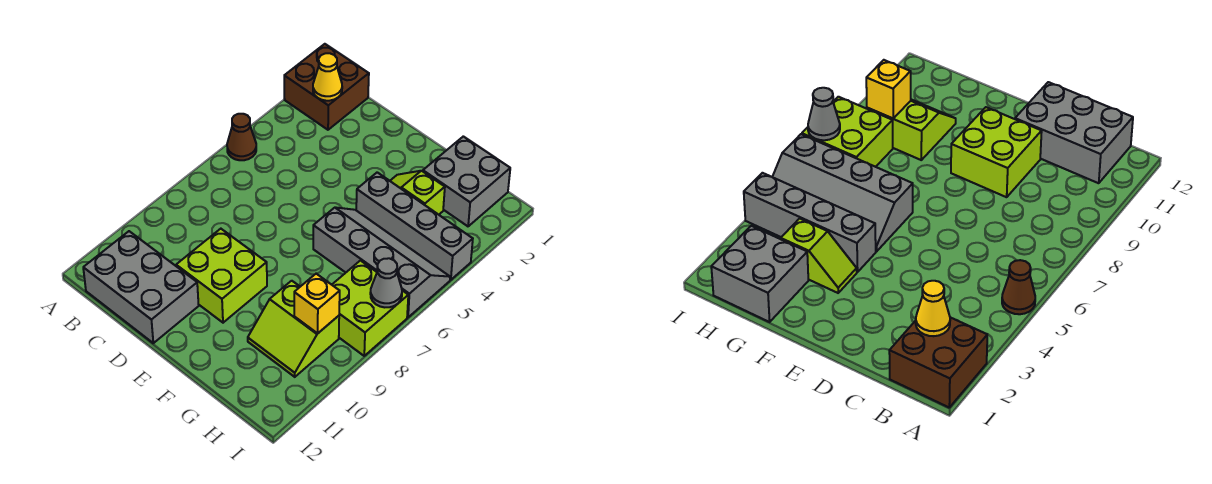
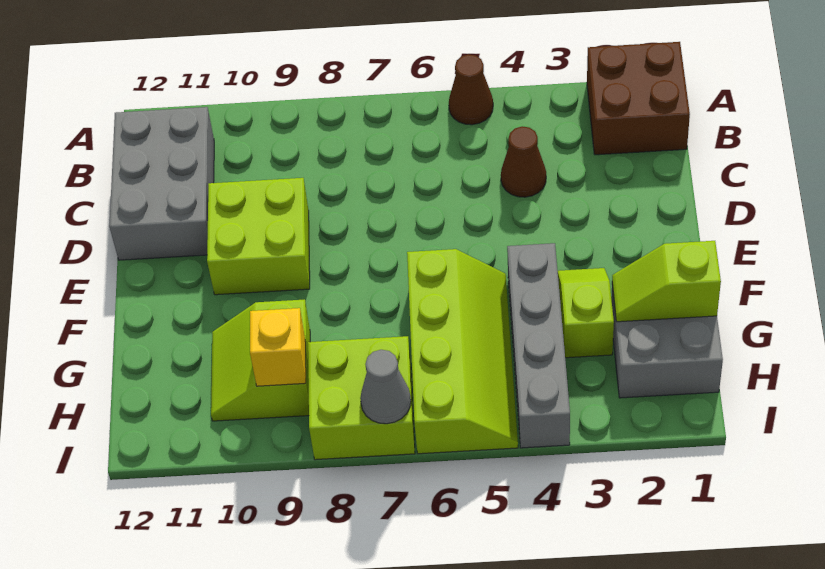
yellow cone B2 level 2 -> none
none -> brown cone C4 level 1
grey slope F5:I6 level 1 top 6 -> lime slope F5:I6 level 1 top 6
none -> lime slope G1:G2 level 2 top 1

